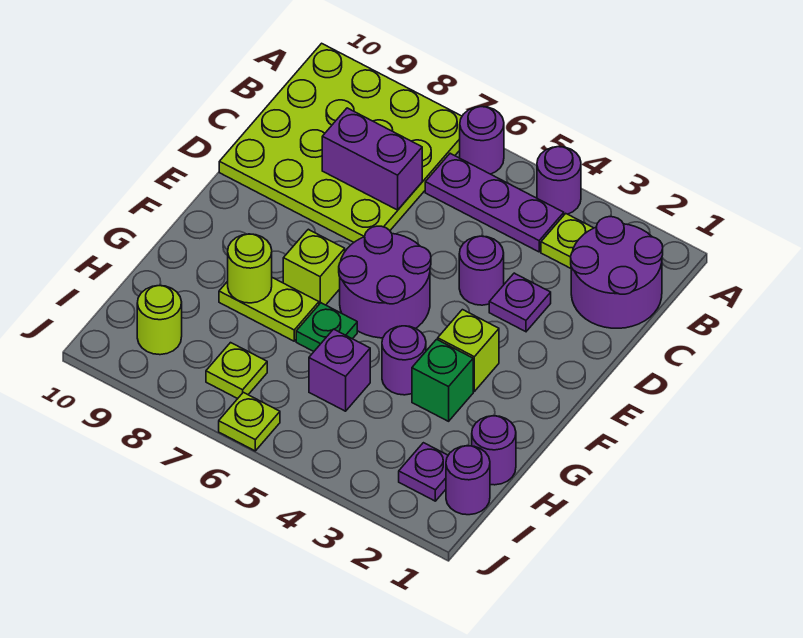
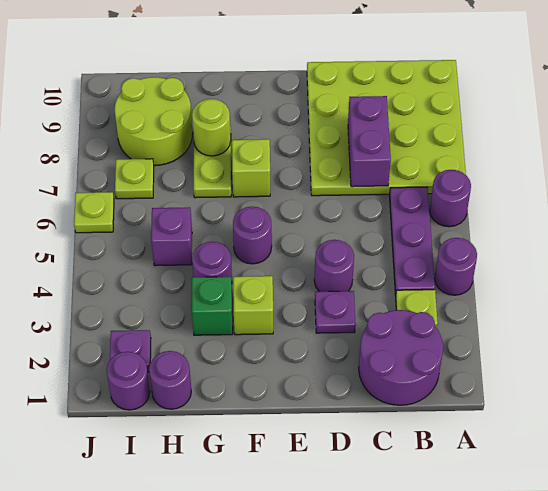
purple round brick E5:F6 level 1 -> purple round brick F5 level 1
green plate G6 level 1 -> none
lime round brick I9 level 1 -> lime round brick H8:I9 level 1

